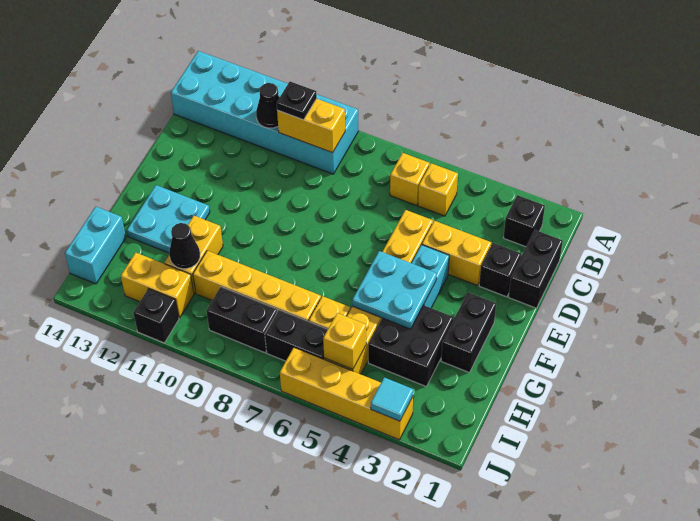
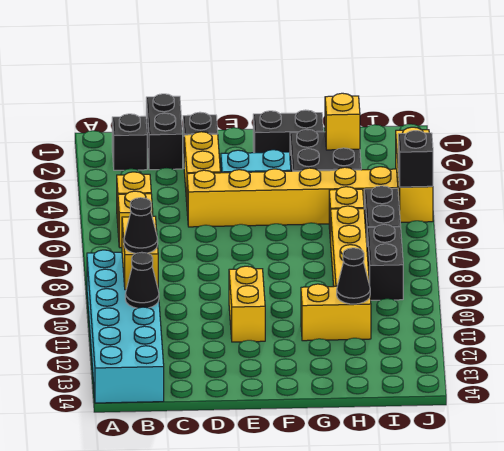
black plate B10 level 3 -> black cone B10 level 3
black brick C1:D1 level 1 -> black brick C1:C2 level 1
cyan plate F4:G5 level 2 -> none
cyan plate F12:G13 level 1 -> none
cyan brick H14:I14 level 1 -> none
yellow brick I5 level 2 -> yellow brick H3 level 2
yellow brick I11:I12 level 1 -> yellow brick E10:E11 level 1
yellow brick J3:J6 level 1 -> yellow brick J3:J5 level 1
cyan tile J3 level 2 -> none
black brick J11 level 1 -> black brick J5 level 2

